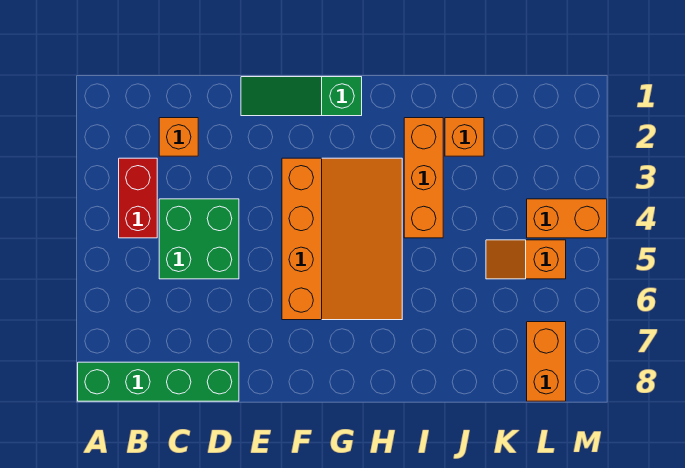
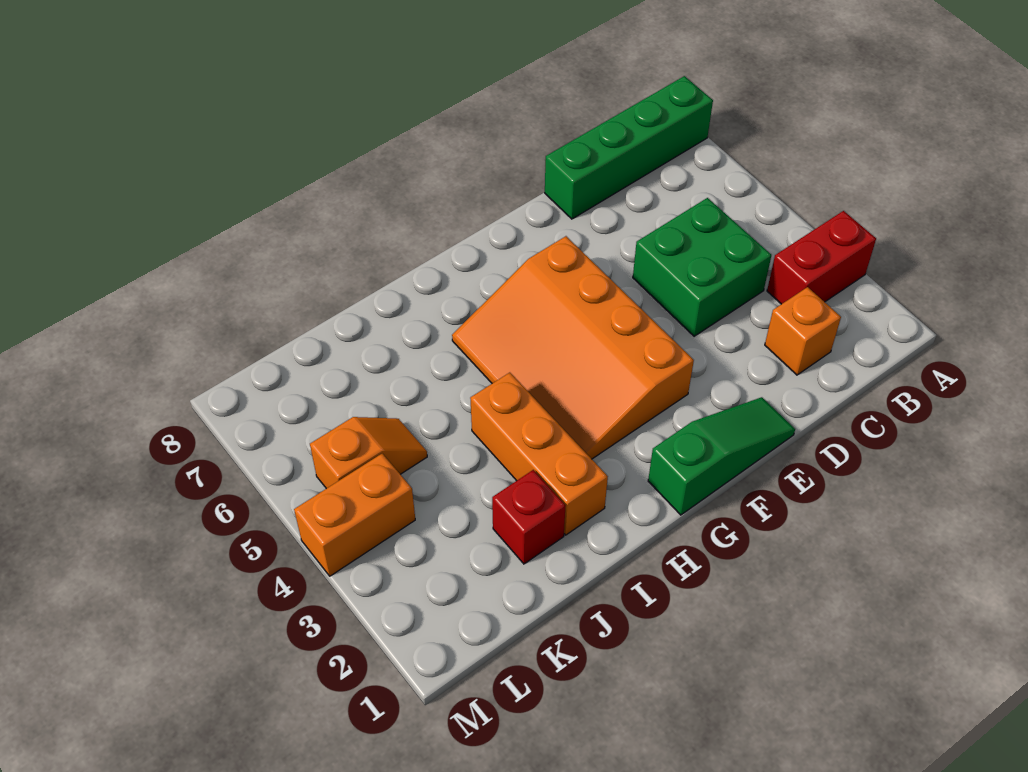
red brick B3:B4 level 1 -> red brick A3:B3 level 1
orange brick J2 level 1 -> red brick J2 level 1
orange brick L7:L8 level 1 -> none

